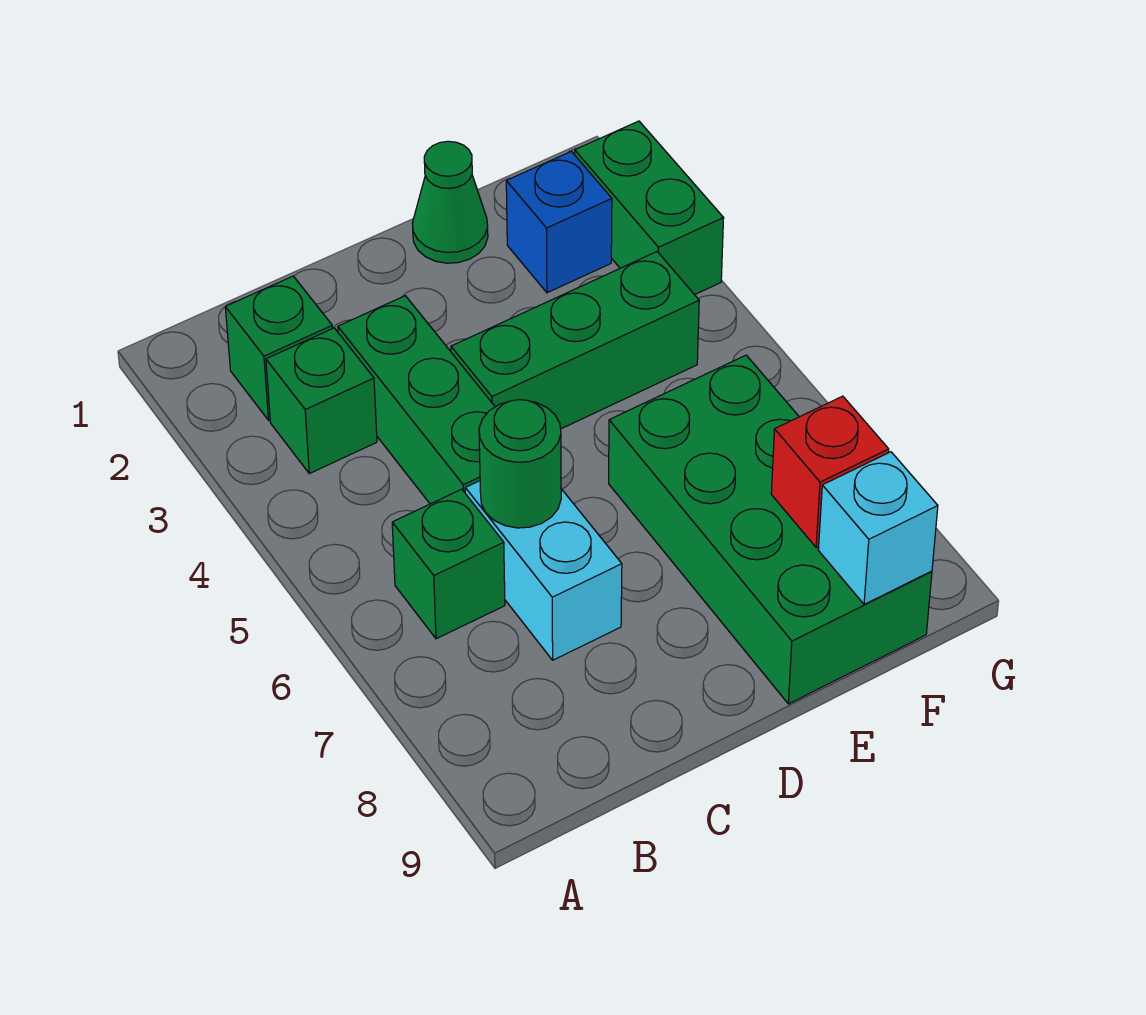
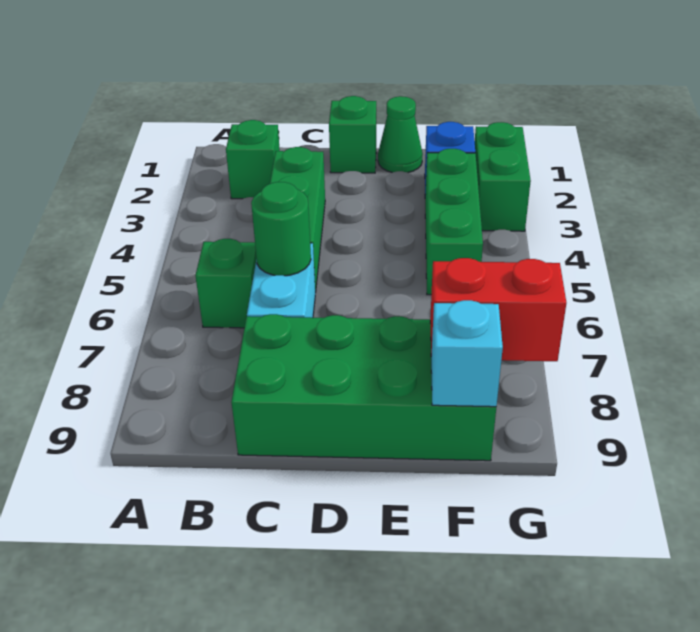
green brick B3 level 1 -> green brick D1 level 1
green brick D4:F4 level 1 -> green brick F3:F5 level 1
green brick E6:F9 level 1 -> green brick C8:F9 level 1
red brick F8 level 2 -> red brick F8:G8 level 2

